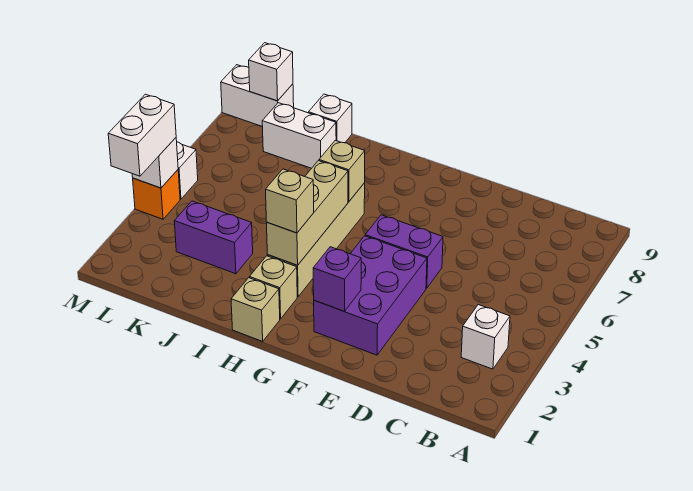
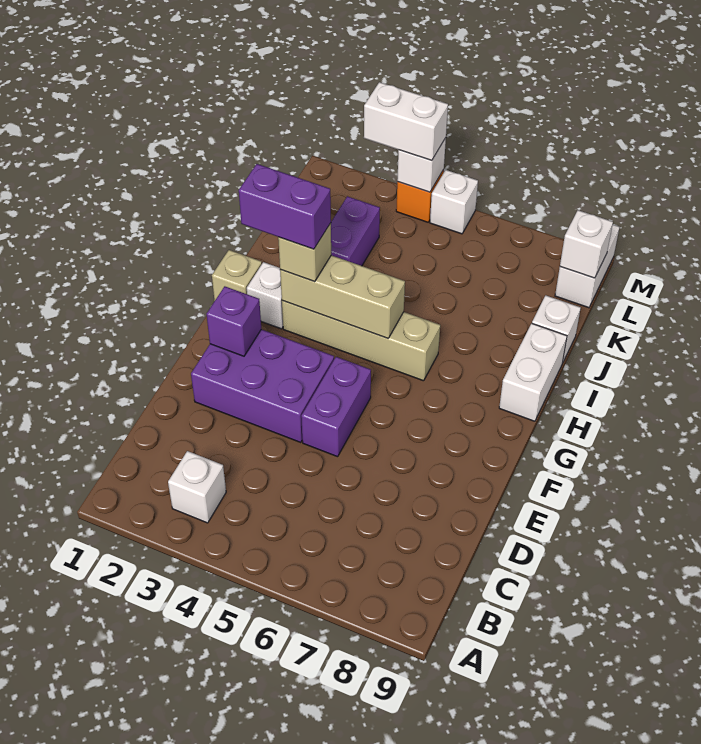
tan brick H2 level 1 -> white brick H2 level 1
none -> purple brick H2:H3 level 4
tan brick H6 level 2 -> none
white brick J8:K8 level 1 -> white brick H9:I9 level 1

